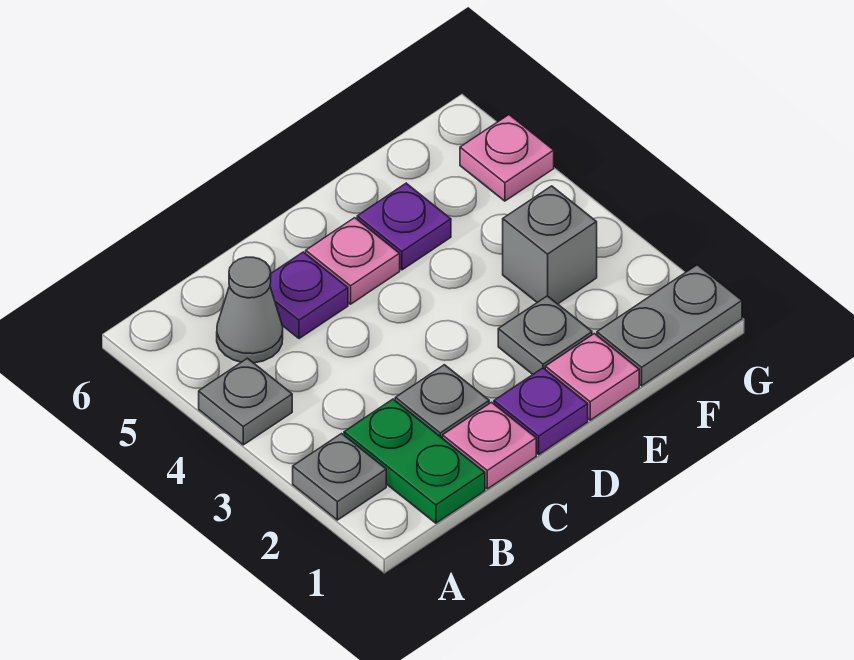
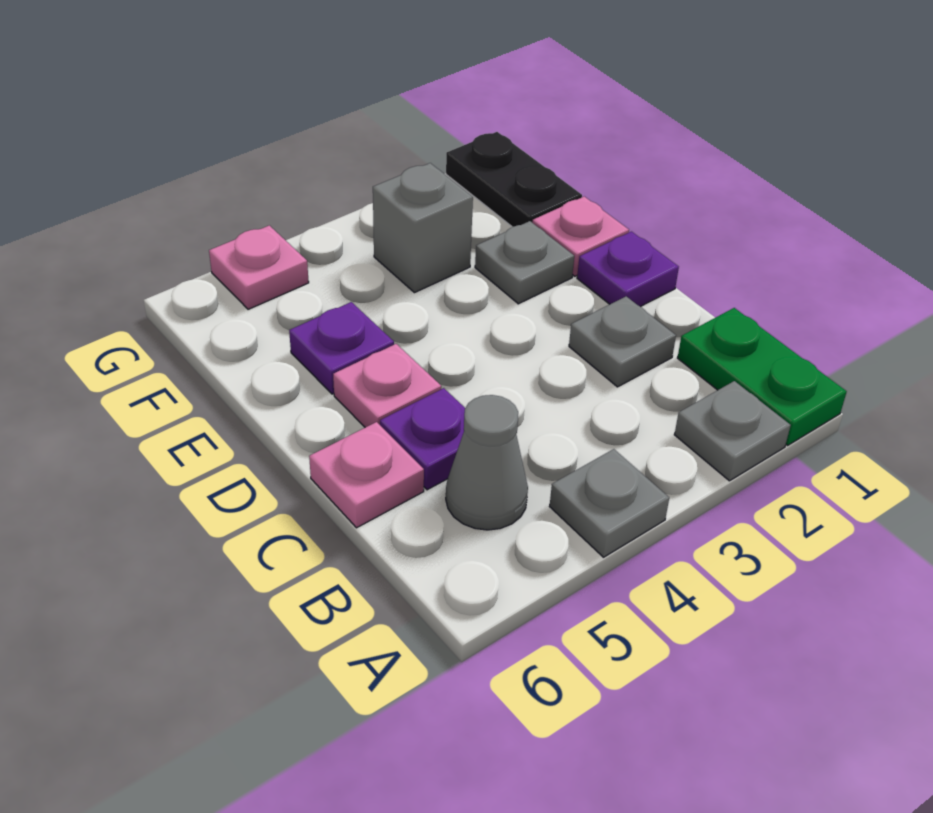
green plate B1:B2 level 1 -> green plate A1:B1 level 1
pink plate C1 level 1 -> pink plate C6 level 1
grey plate F1:G1 level 1 -> black plate F1:G1 level 1

